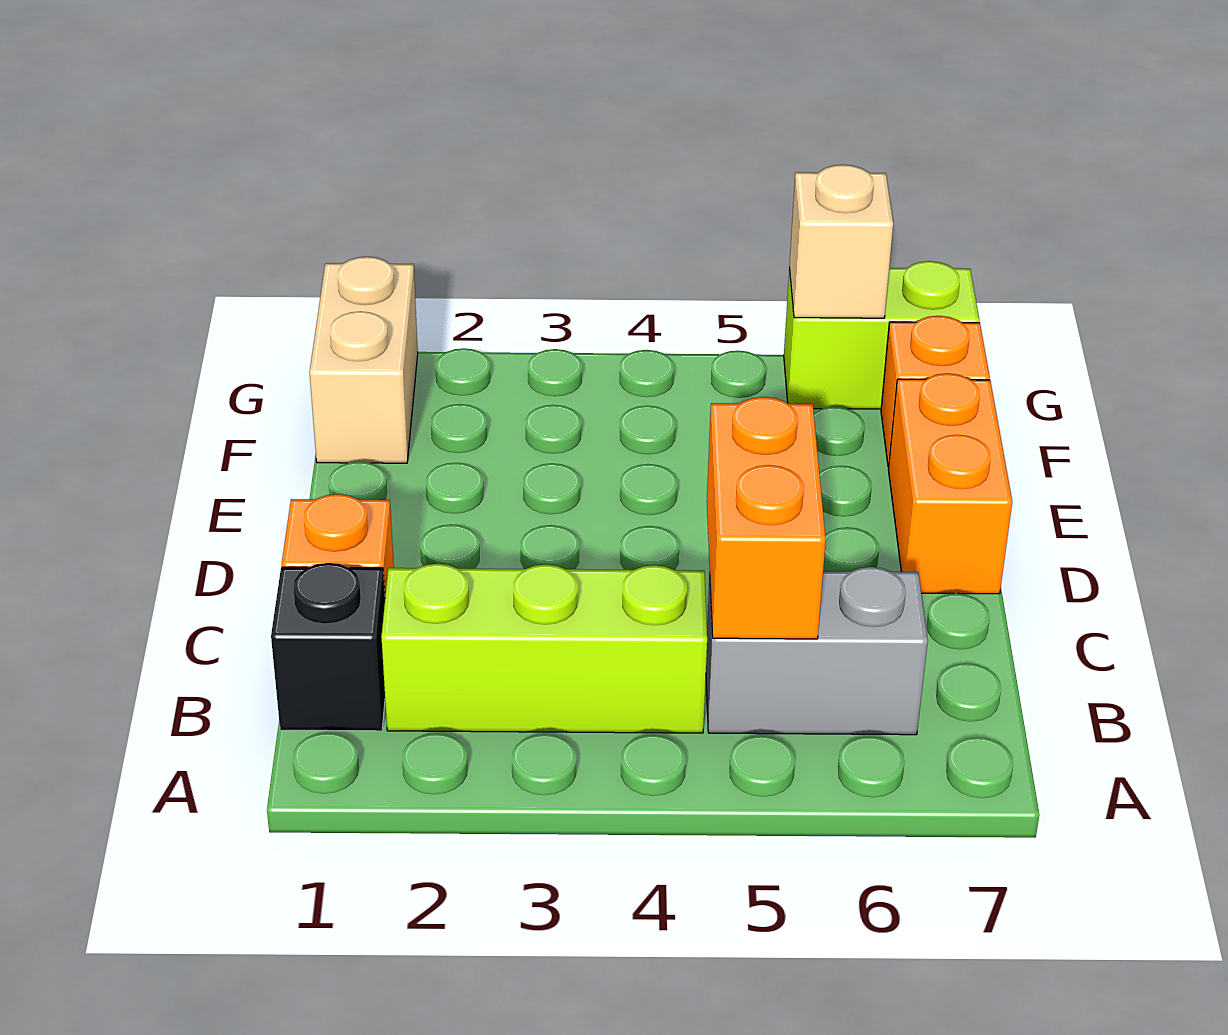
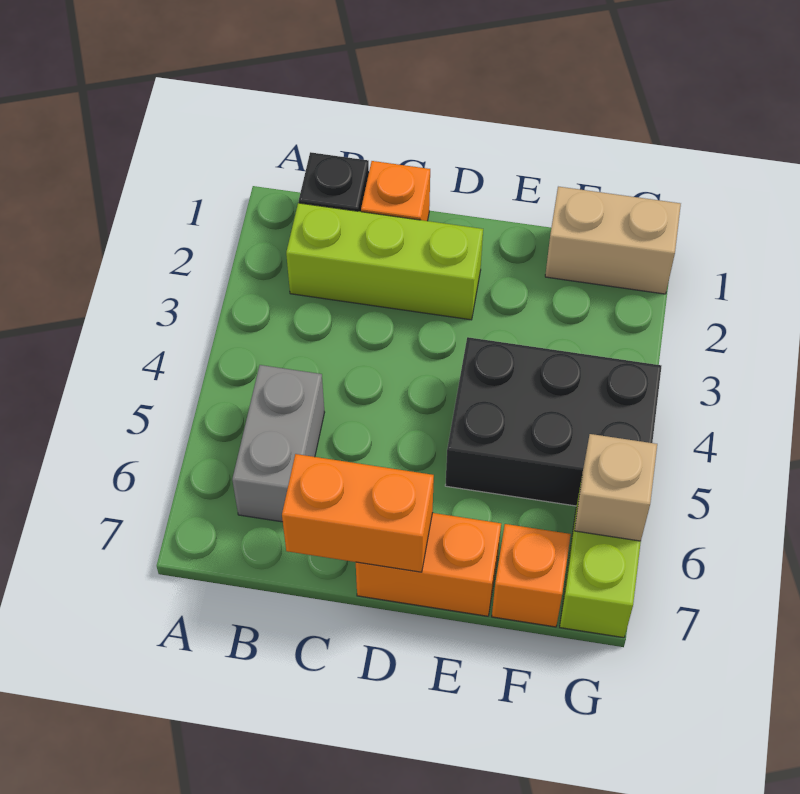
lime brick B2:B4 level 1 -> lime brick B2:D2 level 1
orange brick B5:C5 level 2 -> orange brick C7:D7 level 2
none -> black brick E4:G5 level 1

